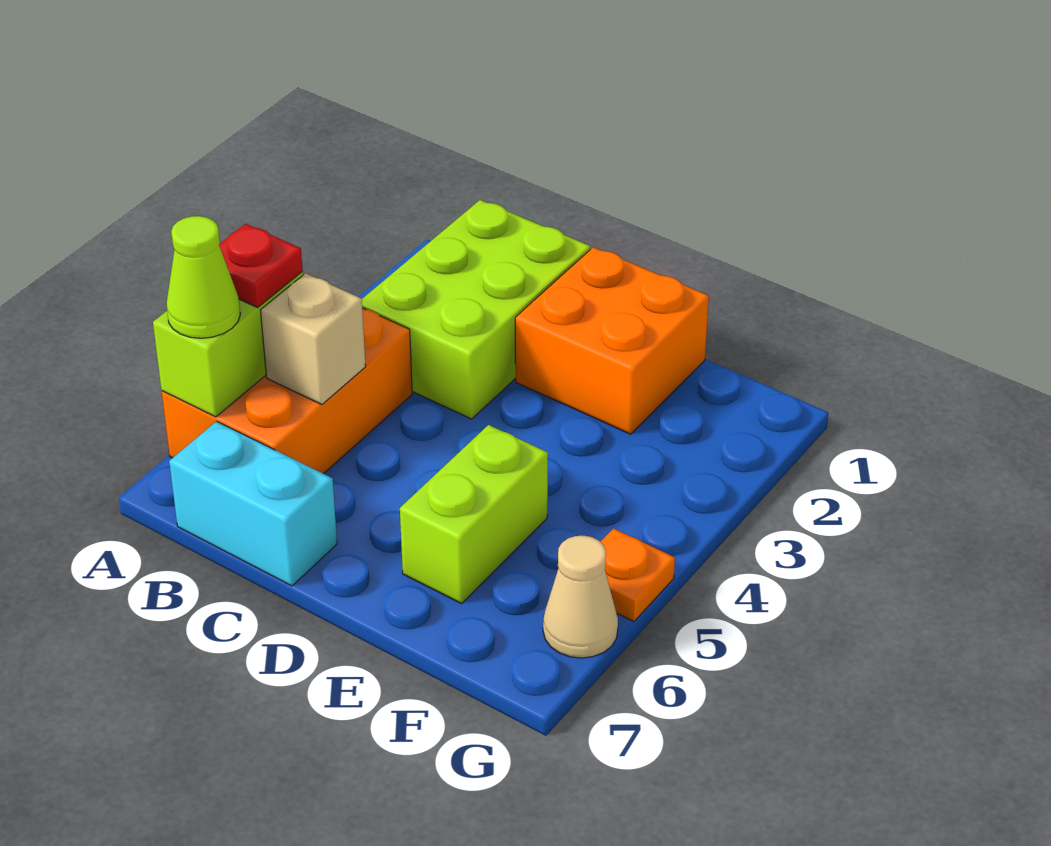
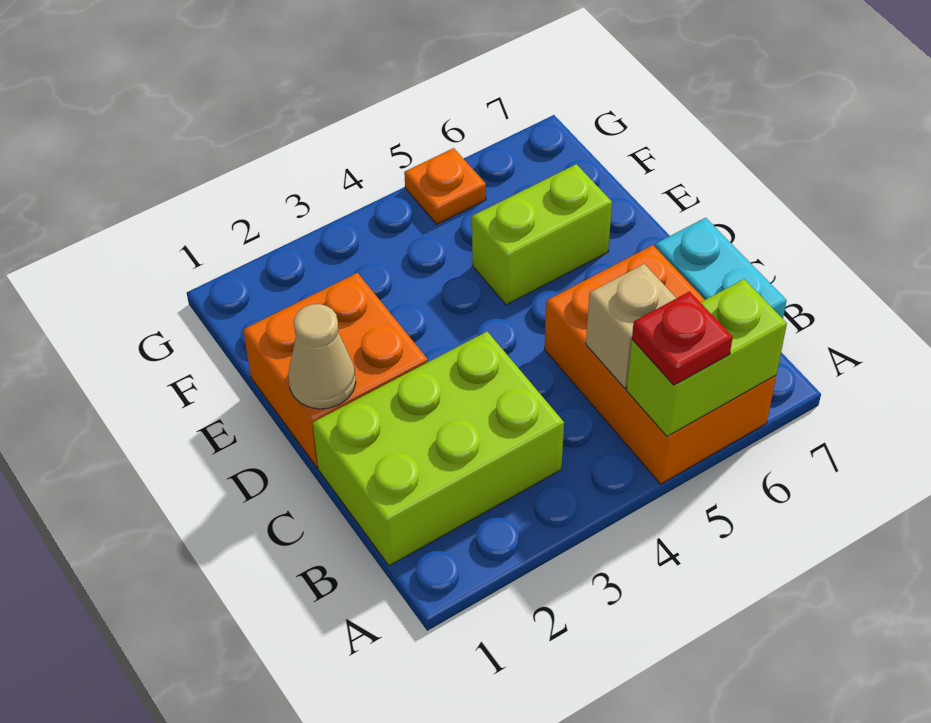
orange brick A4:B6 level 1 -> orange brick A5:C6 level 1
lime cone A6 level 3 -> none
tan cone G6 level 1 -> tan cone D1 level 2

